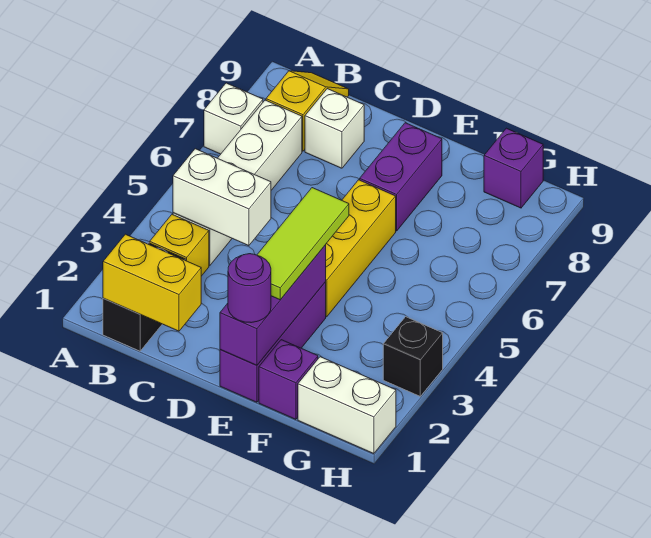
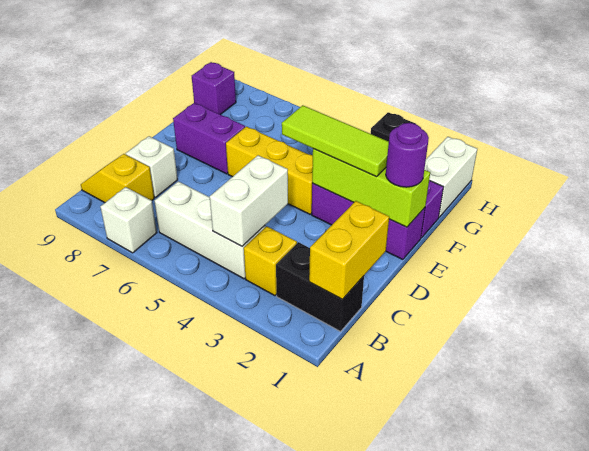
white brick B4:B7 level 1 -> white brick B4:B6 level 1
purple brick E1:E3 level 2 -> lime brick E1:E3 level 2

